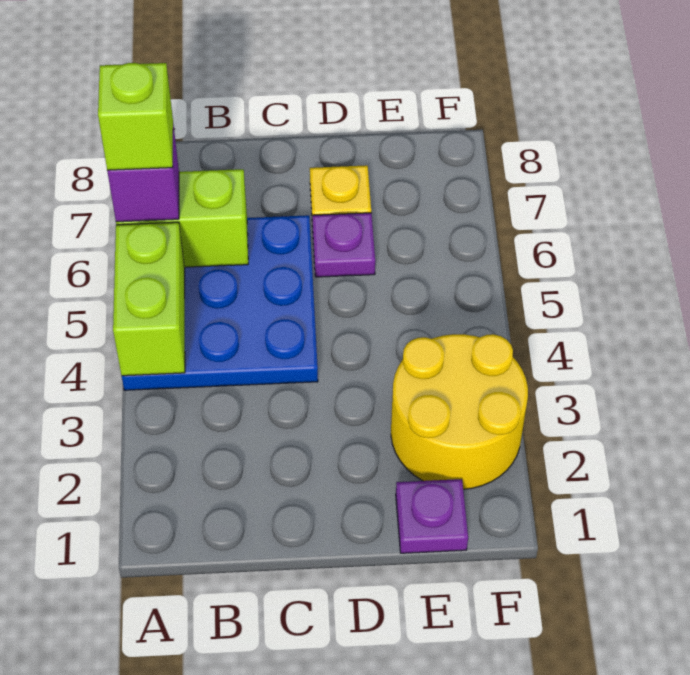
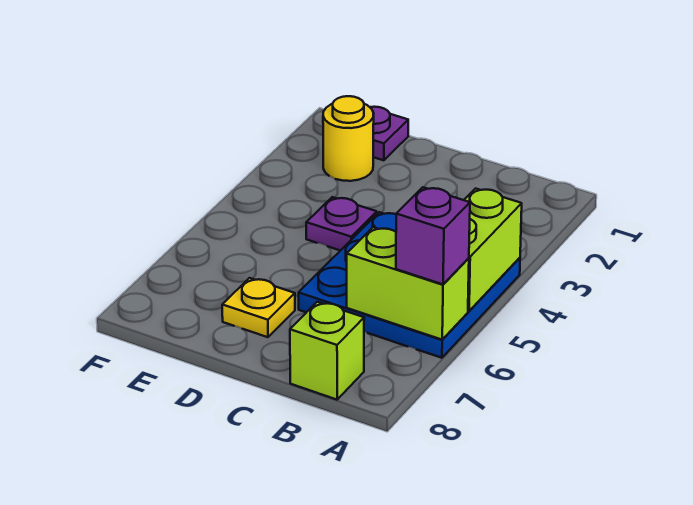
lime brick A6 level 4 -> lime brick B8 level 1
purple plate D6 level 1 -> purple plate D4 level 1
yellow round brick E2:F3 level 1 -> yellow round brick E2 level 1

